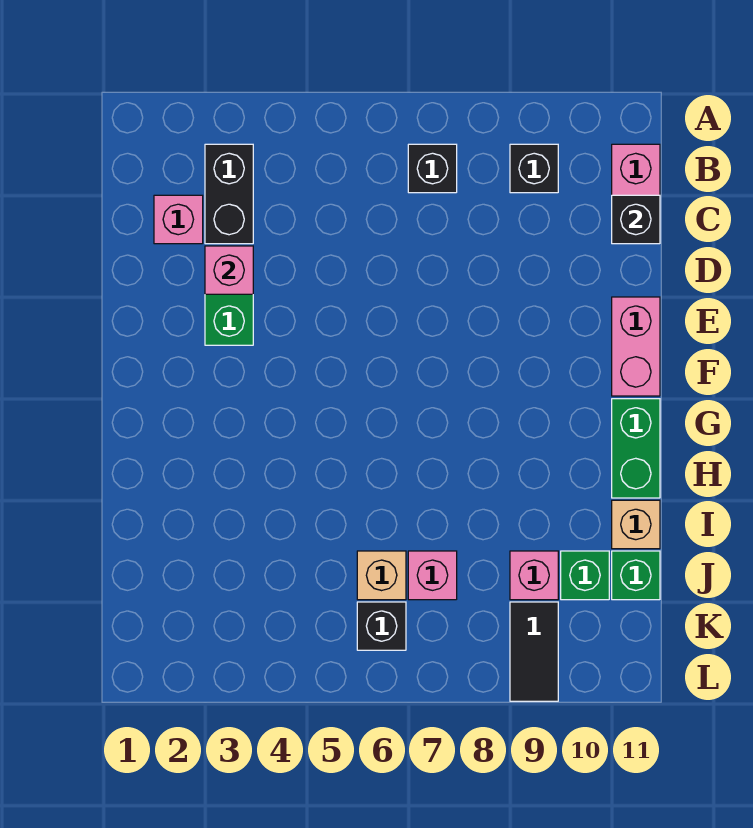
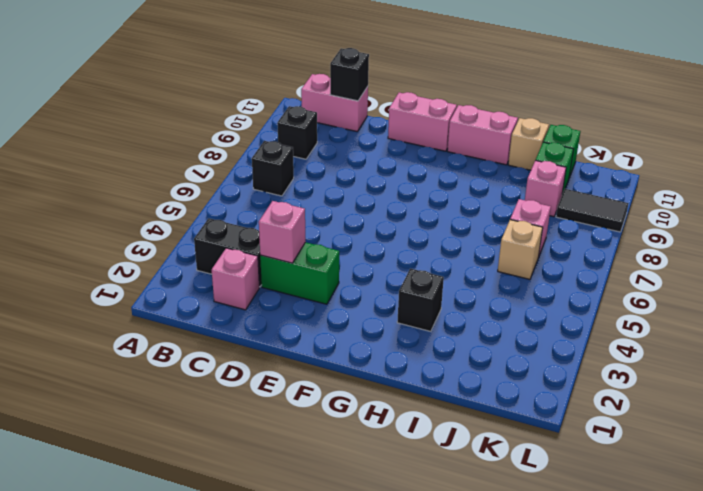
green brick G11:H11 level 1 -> pink brick G11:H11 level 1
black brick K6 level 1 -> black brick H3 level 1

